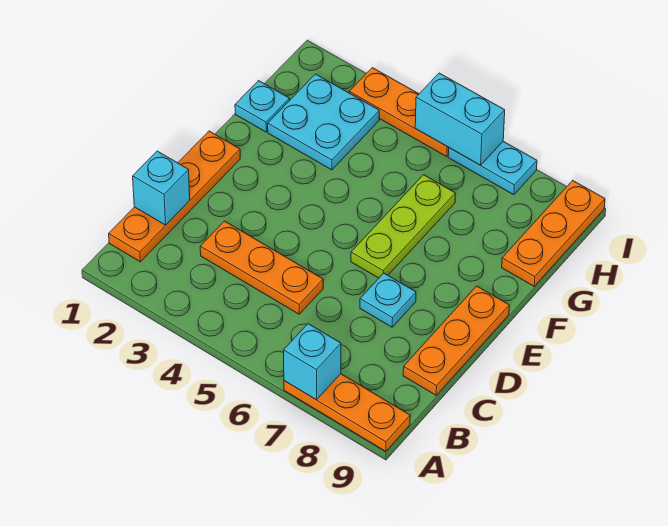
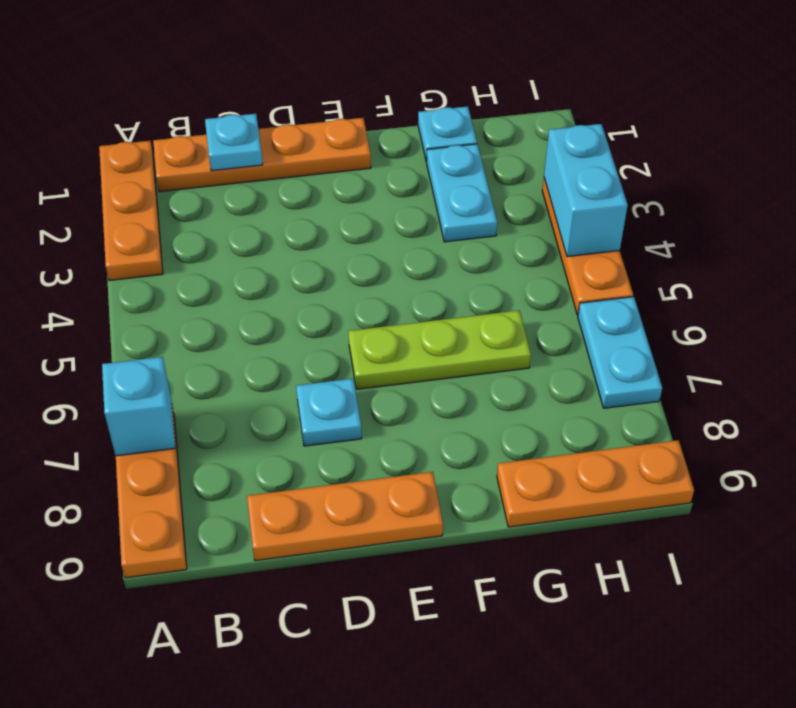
cyan brick C1 level 2 -> cyan plate C1 level 2
orange plate C3:C5 level 1 -> orange plate A1:A3 level 1
cyan plate G2:H3 level 1 -> cyan plate G2:G3 level 1
cyan brick I5:I6 level 2 -> cyan brick I3:I4 level 2

